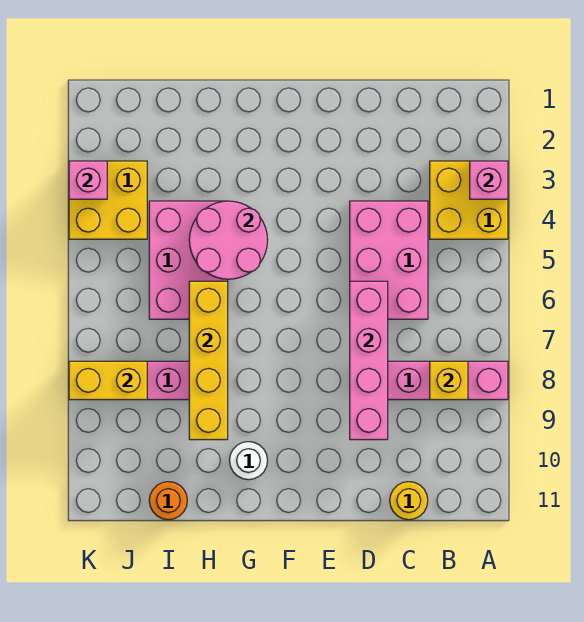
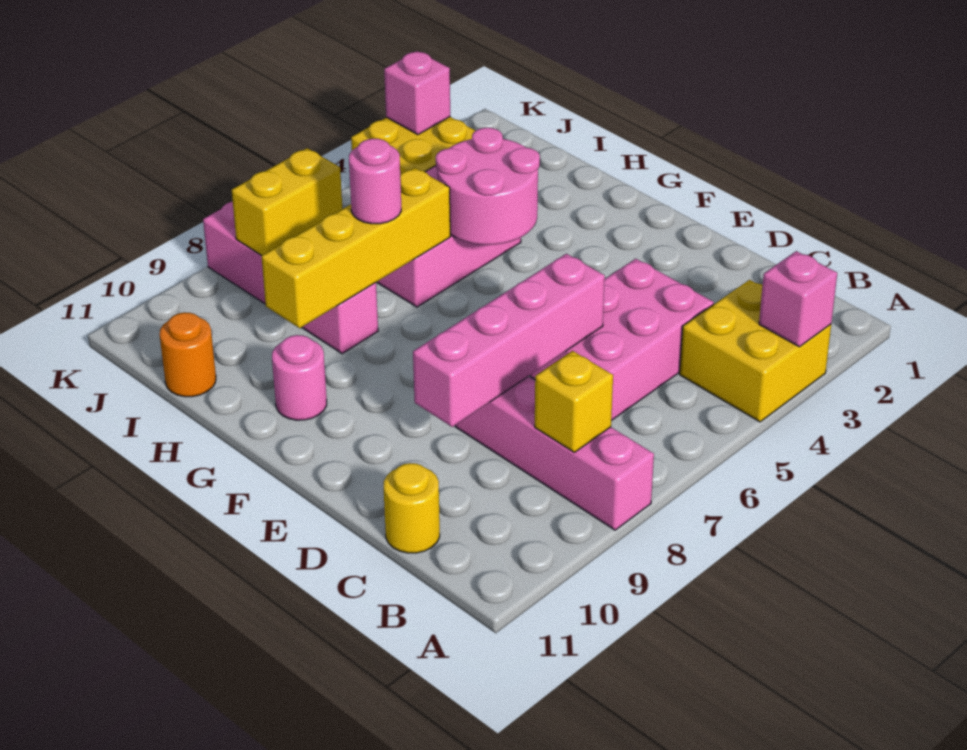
white round brick G10 level 1 -> pink round brick G10 level 1
none -> pink round brick H7 level 3
yellow brick J8:K8 level 2 -> yellow brick J7:J8 level 2

